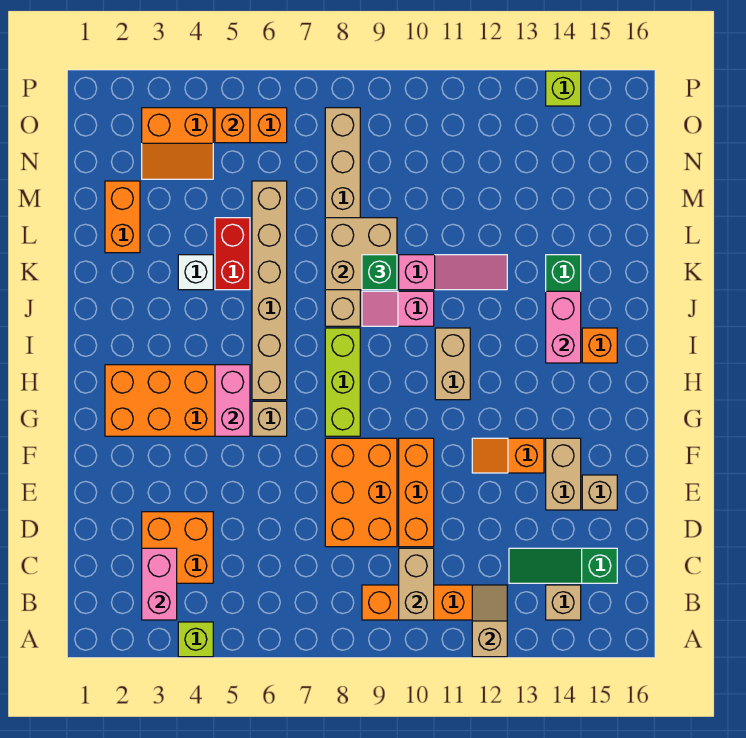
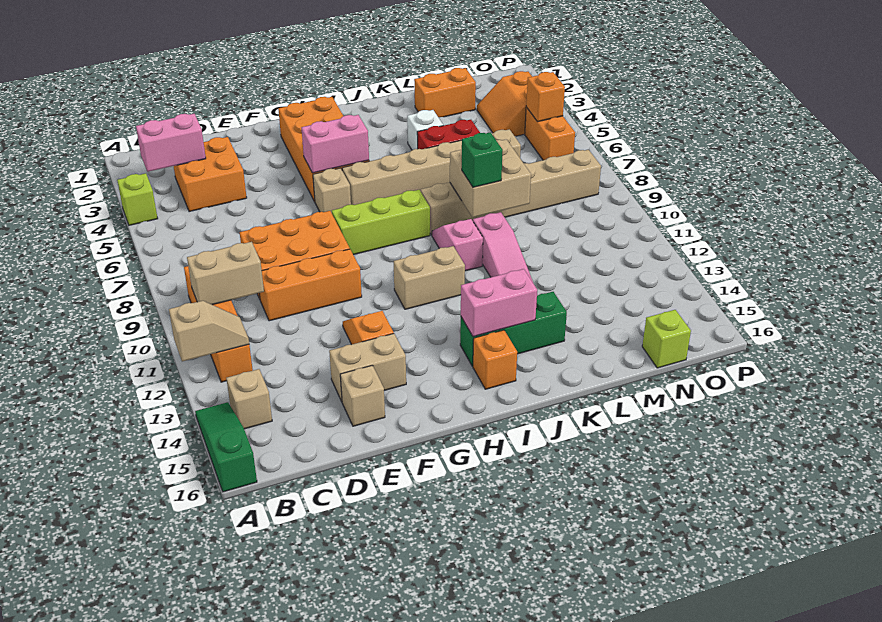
green slope C13:C15 level 1 top 15 -> green slope A14:A16 level 1 top 16
lime brick P14 level 1 -> lime brick N16 level 1

